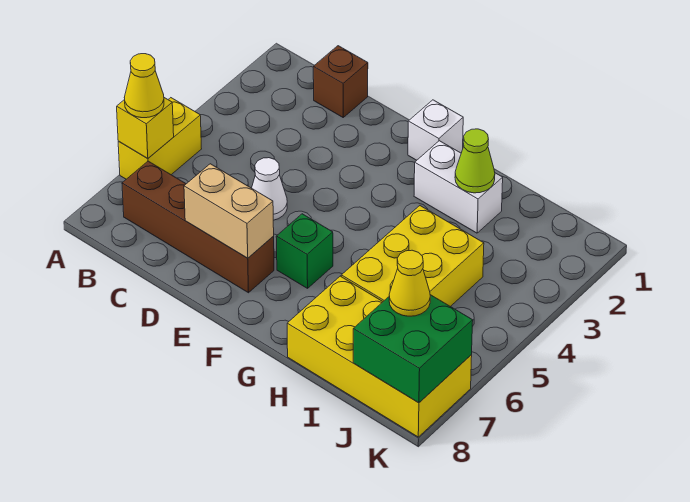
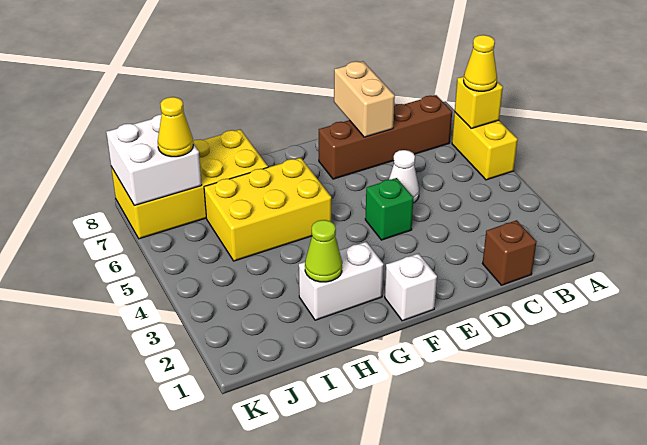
tan brick D7:E7 level 2 -> tan brick D7:D8 level 2
green brick F6 level 1 -> green brick E4 level 1
yellow brick H4:I6 level 1 -> yellow brick G5:I6 level 1
green brick J7:K8 level 2 -> white brick J7:K8 level 2

